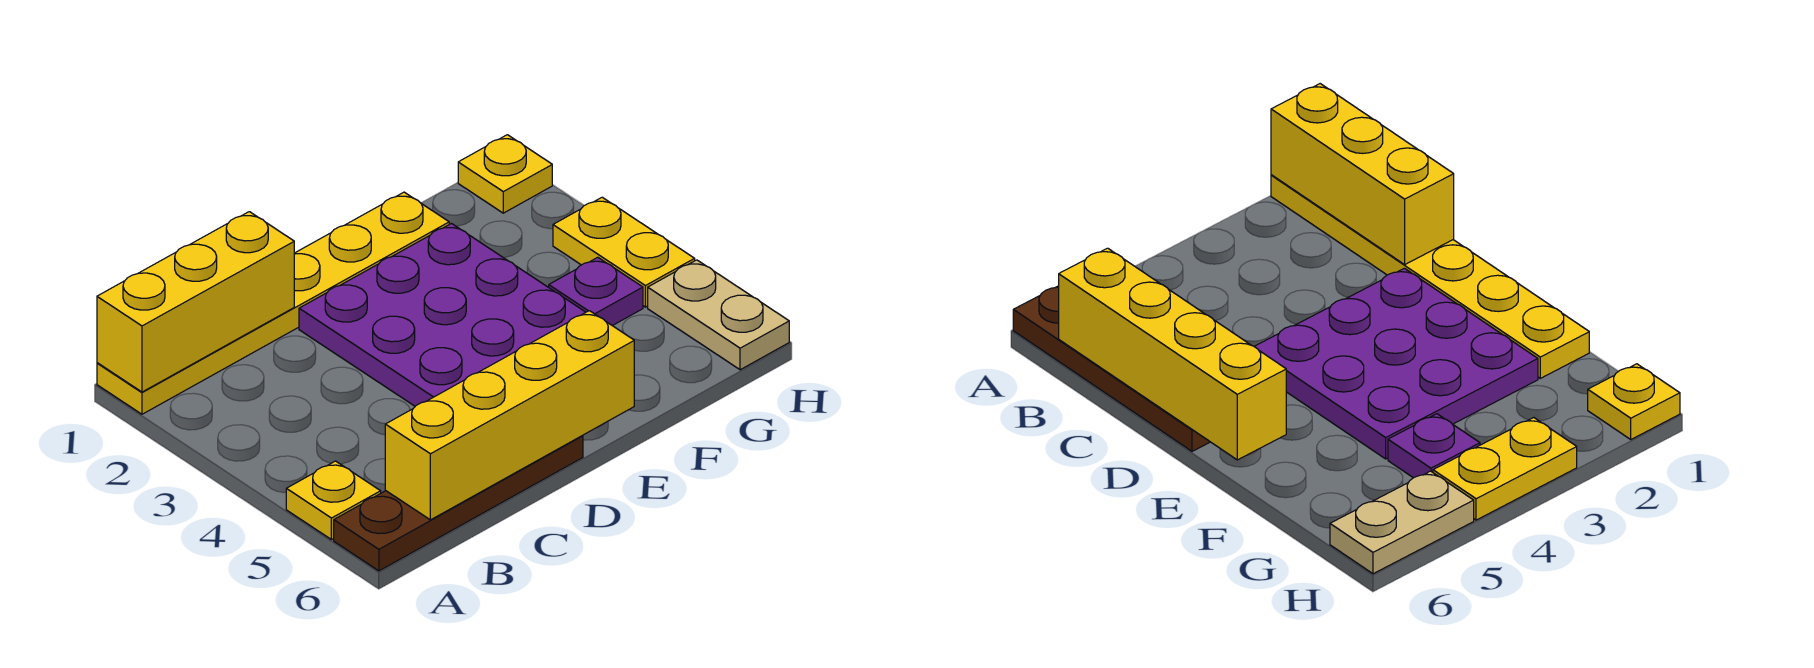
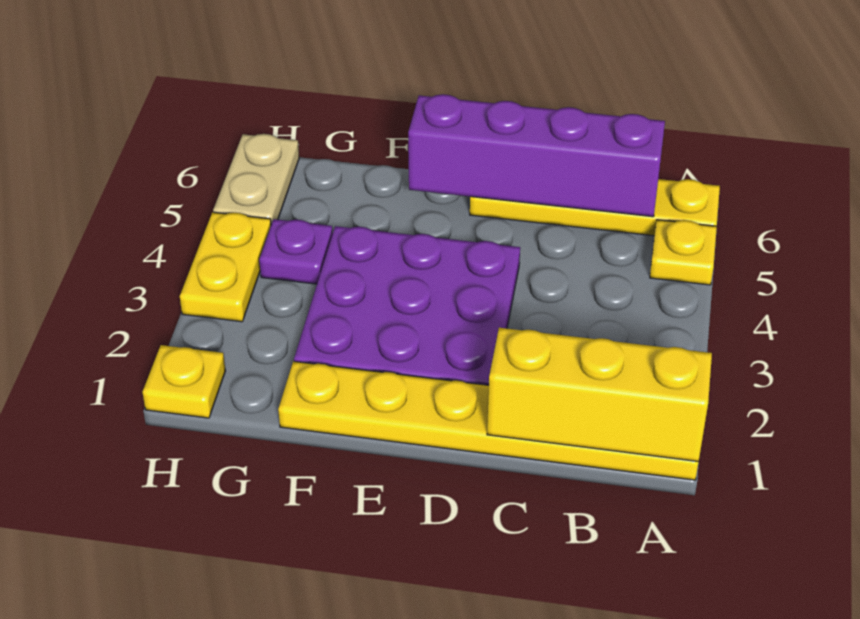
brown plate A6:D6 level 1 -> yellow plate A6:D6 level 1
yellow brick B6:E6 level 2 -> purple brick B6:E6 level 2

